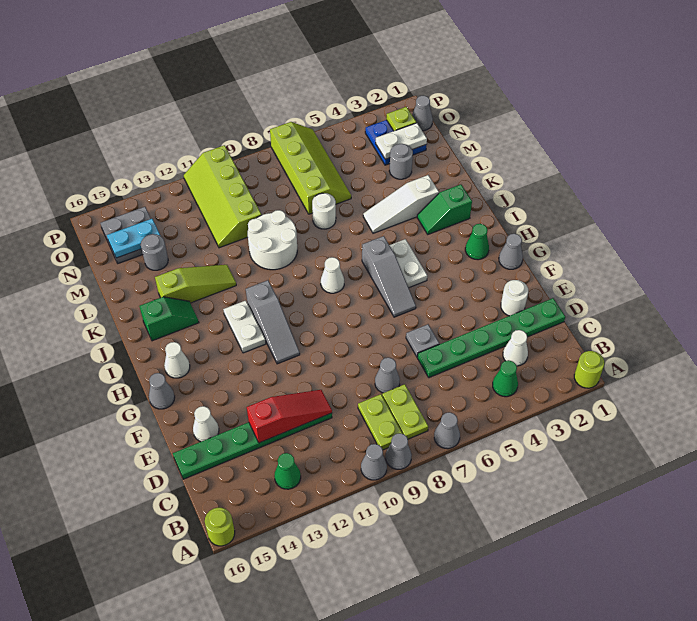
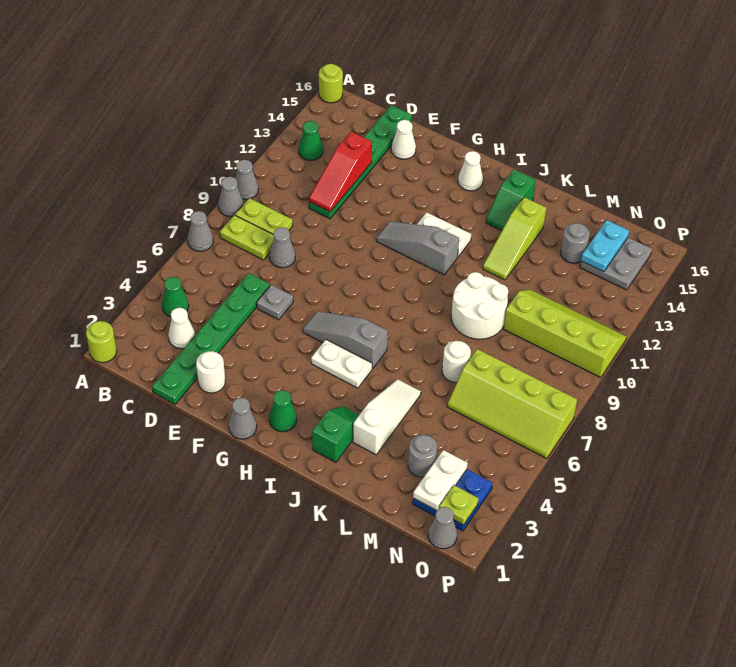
grey cone G16 level 1 -> none
white cone I8 level 1 -> none

